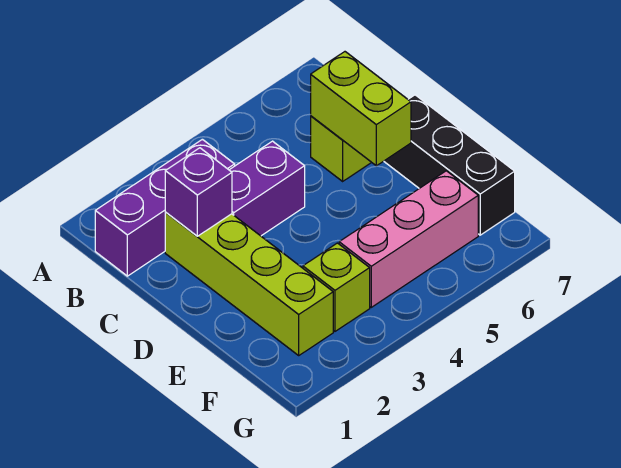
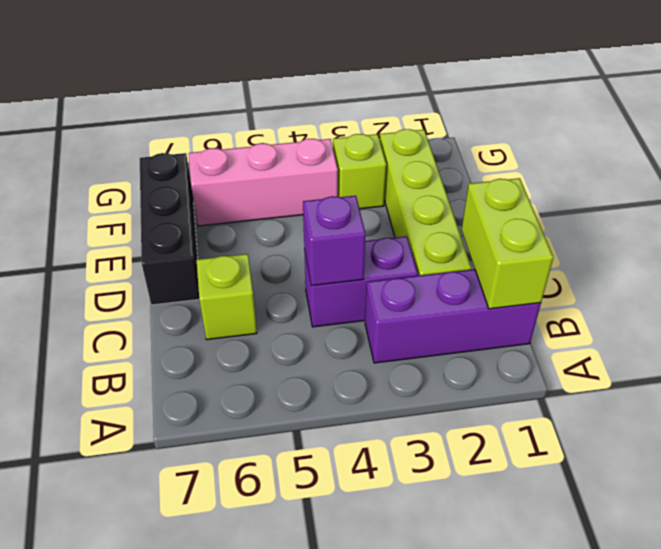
purple brick C2 level 2 -> purple brick C4 level 2
lime brick C6:D6 level 2 -> lime brick B1:C1 level 2

